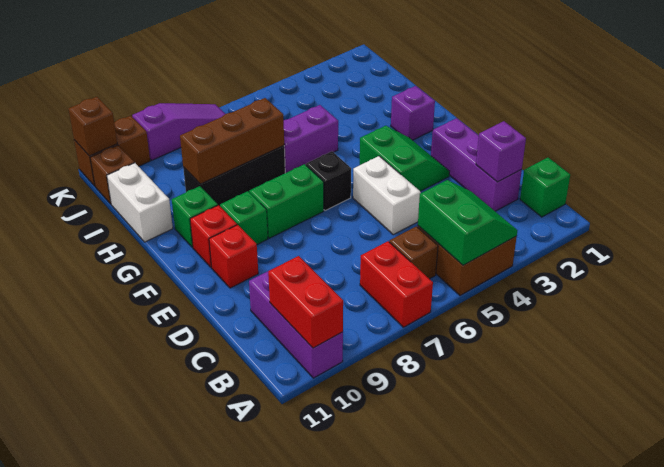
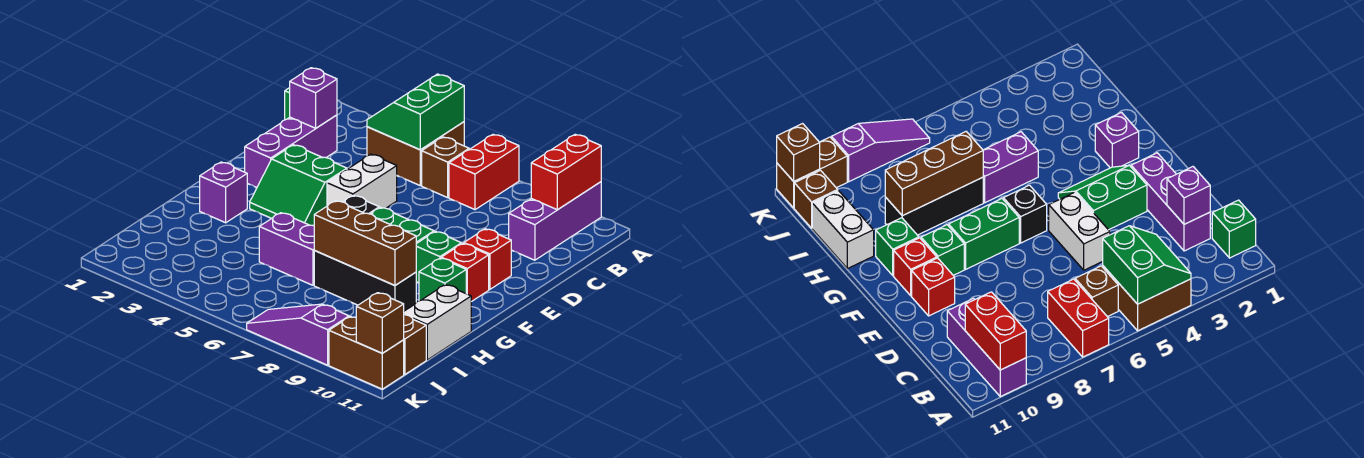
green slope E3:F4 level 1 top 4 -> green slope E3:F4 level 1 top E

